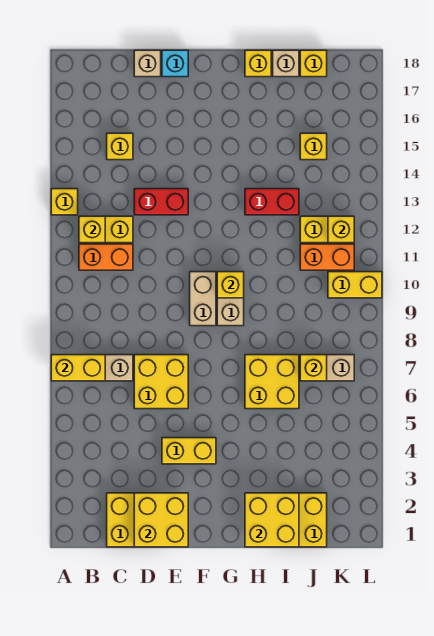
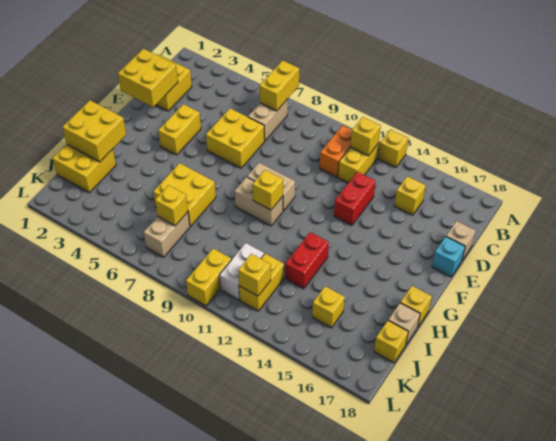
orange brick J11:K11 level 1 -> white brick J11:K11 level 1

